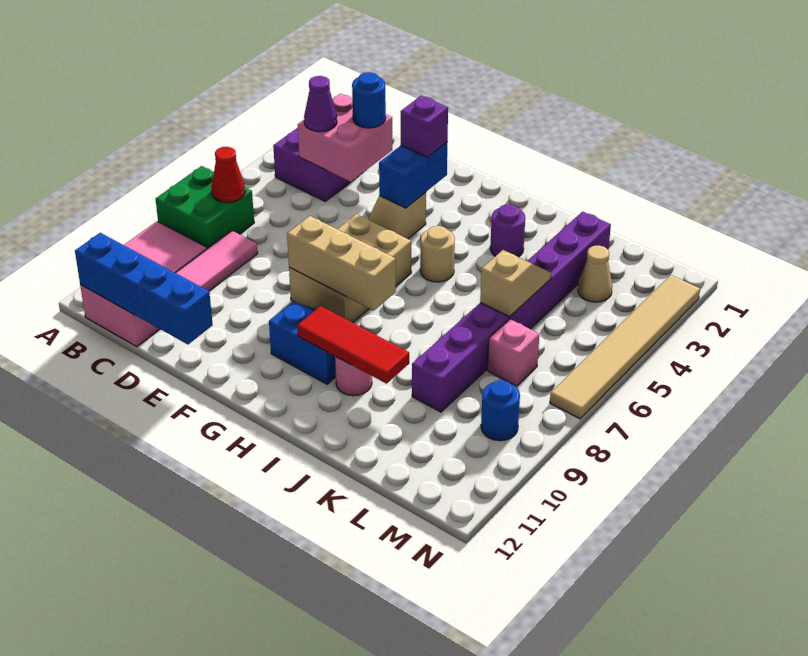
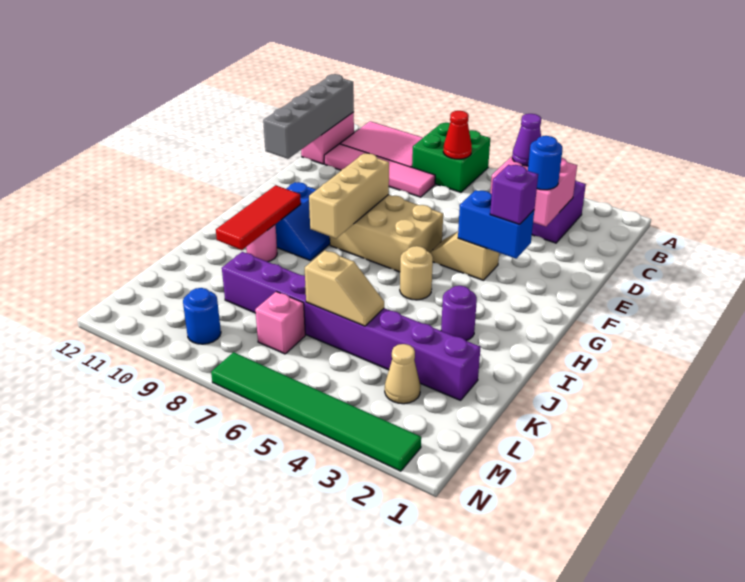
blue brick B12:E12 level 2 -> grey brick B12:E12 level 2
tan tile N2:N7 level 1 -> green tile N2:N7 level 1

